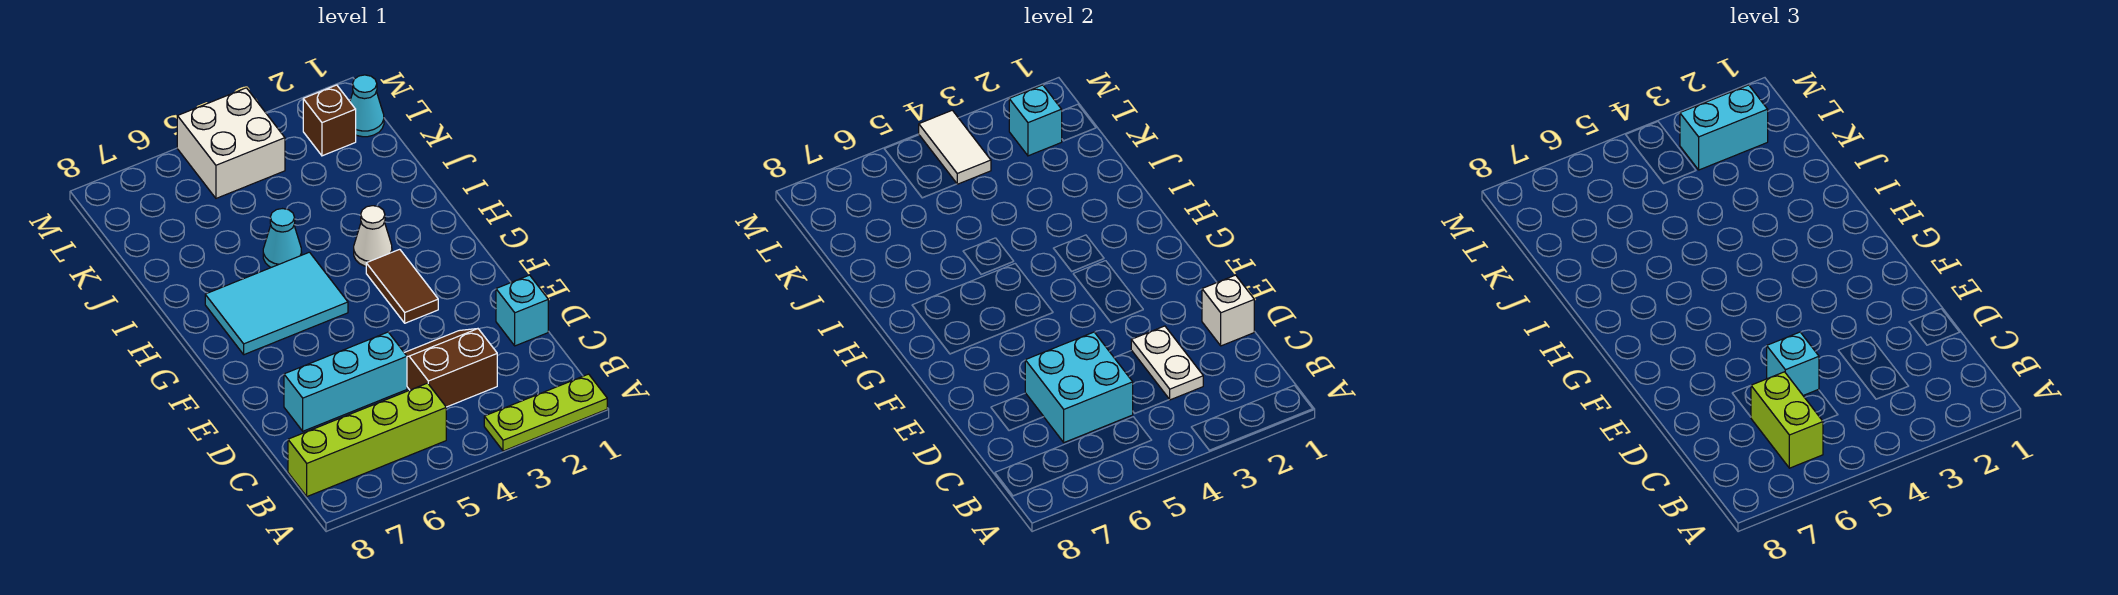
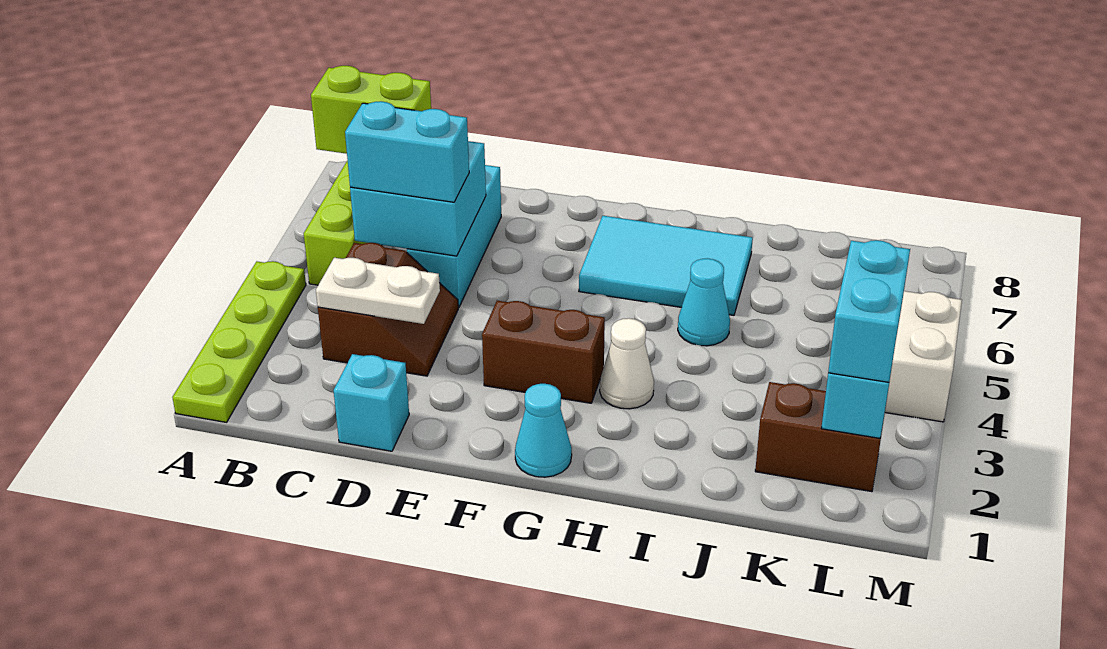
lime plate A1:A3 level 1 -> lime plate A1:A4 level 1
white brick D1 level 2 -> none
cyan brick D5 level 3 -> cyan brick C5:D5 level 3
brown tile F3:G3 level 1 -> brown brick F3:G3 level 1
cyan tile G5:H7 level 1 -> cyan tile G6:I7 level 1
cyan cone L1 level 1 -> cyan cone G1 level 1
brown brick L2 level 1 -> brown brick K2:L2 level 1
white tile L4:M4 level 2 -> none

